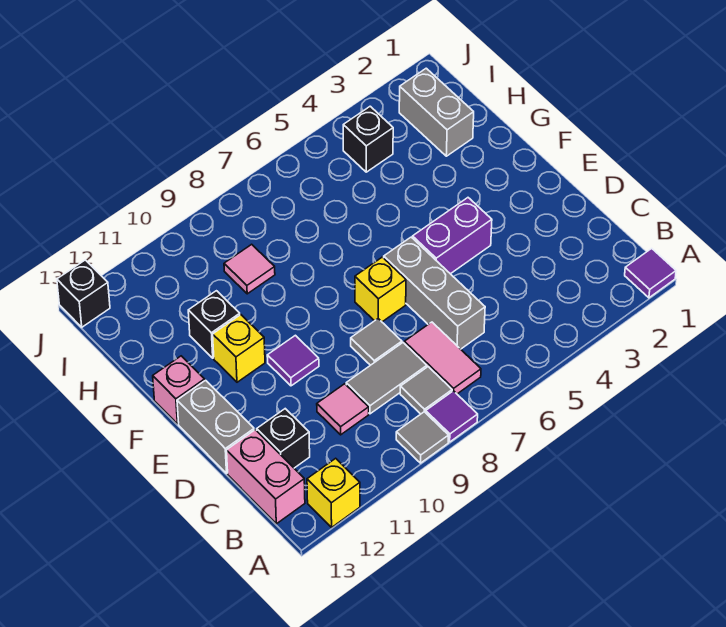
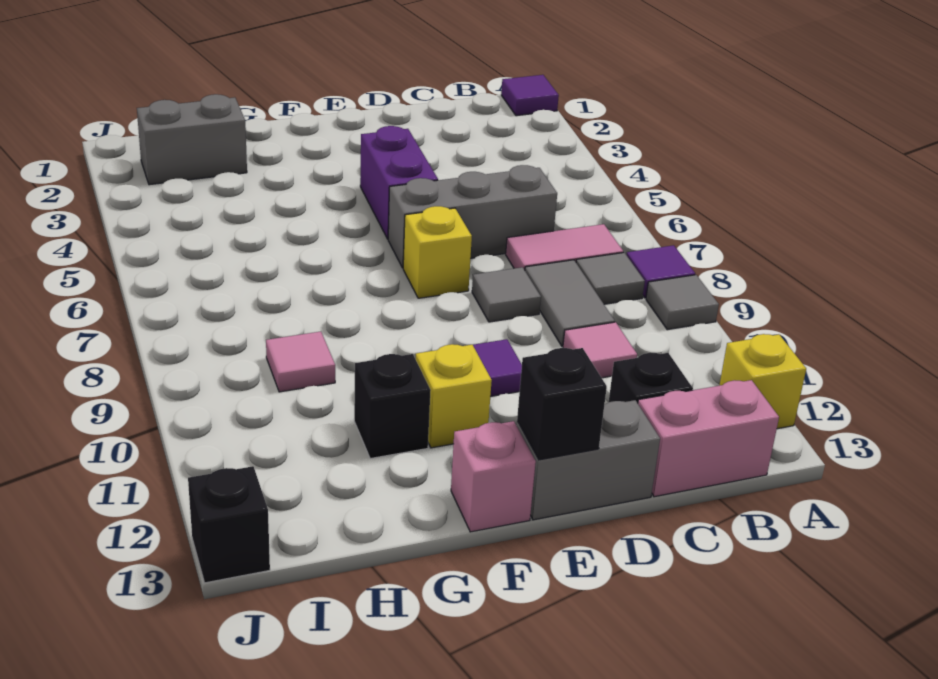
black brick I4 level 1 -> black brick E13 level 2

